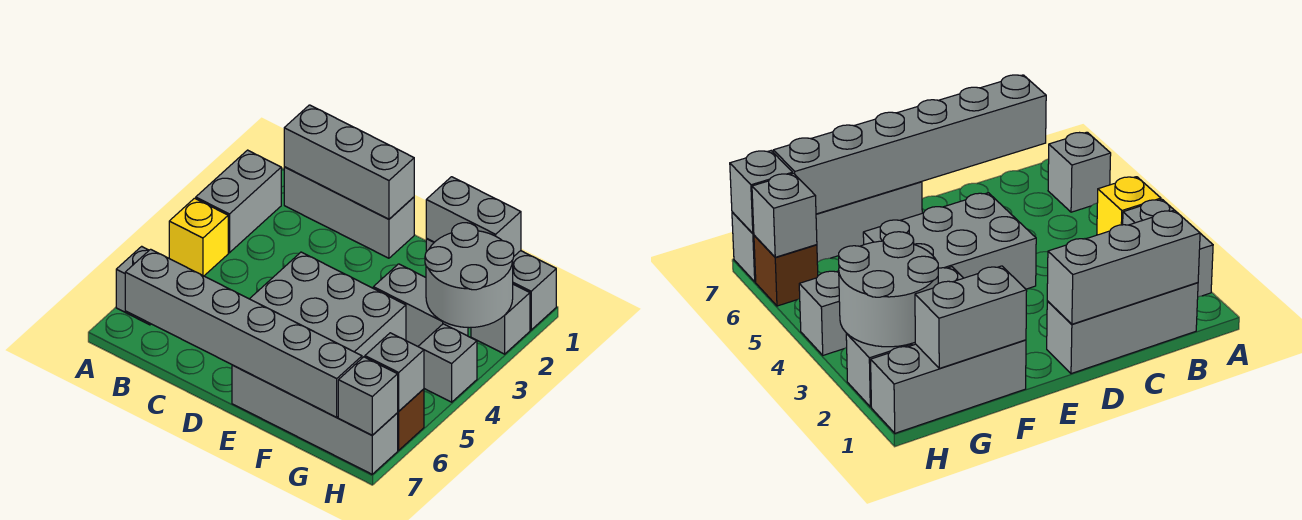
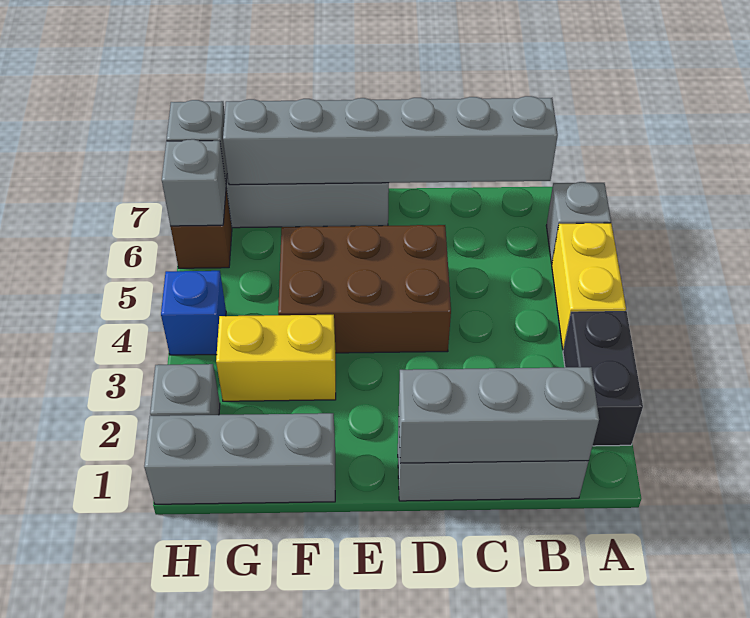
grey brick A2:A3 level 1 -> black brick A2:A3 level 1
yellow brick A4 level 1 -> yellow brick A4:A5 level 1
grey brick D4:F5 level 1 -> brown brick D4:F5 level 1
grey brick F1:G1 level 2 -> none
grey brick F3:G3 level 1 -> yellow brick F3:G3 level 1
grey round brick G2:H3 level 2 -> none
grey brick H4 level 1 -> blue brick H4 level 1

